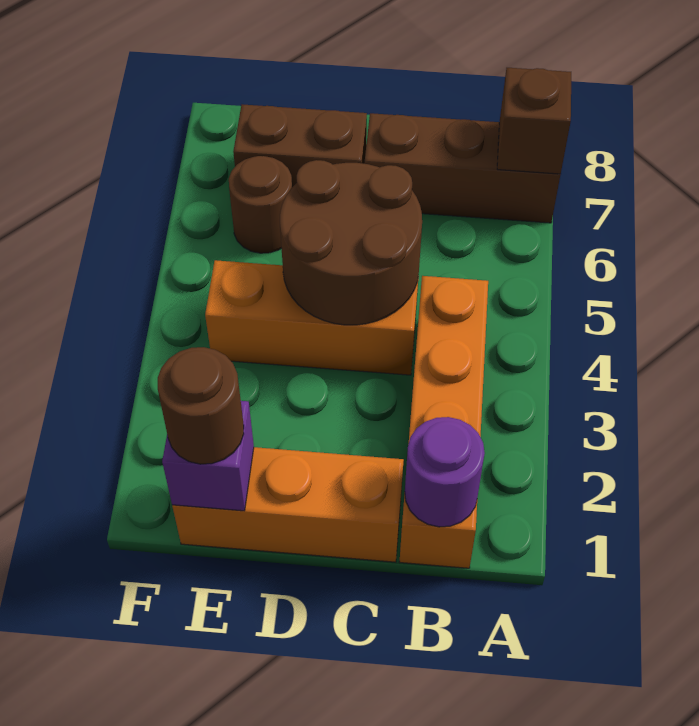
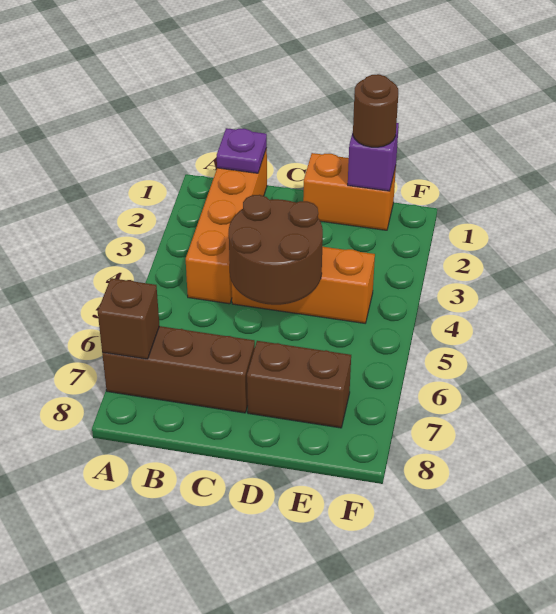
purple round brick B1 level 2 -> purple plate B1 level 2
orange brick C1:E1 level 1 -> orange brick D1:E1 level 1
brown round brick E6 level 1 -> none

